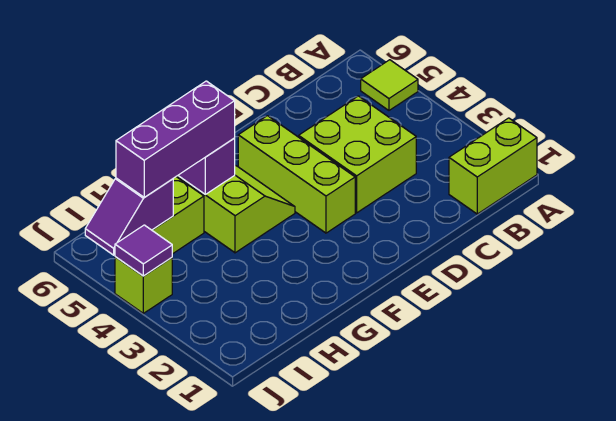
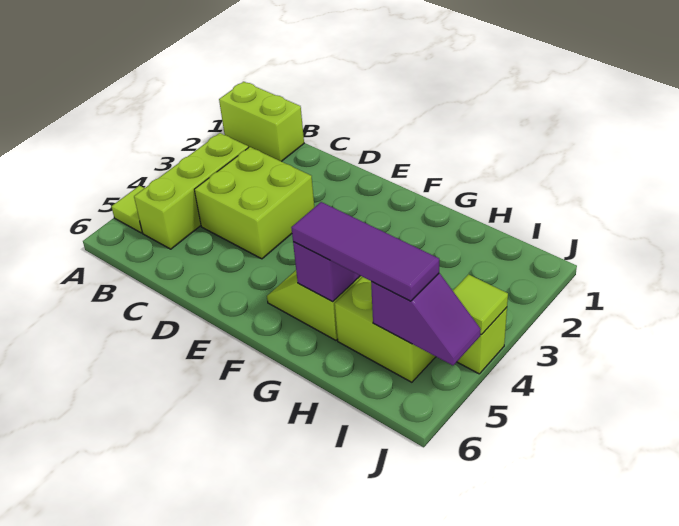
lime brick E3:E5 level 1 -> lime brick B3:B5 level 1
purple brick G5:I5 level 3 -> purple tile G5:I5 level 3
purple tile J4 level 2 -> lime tile J4 level 2

